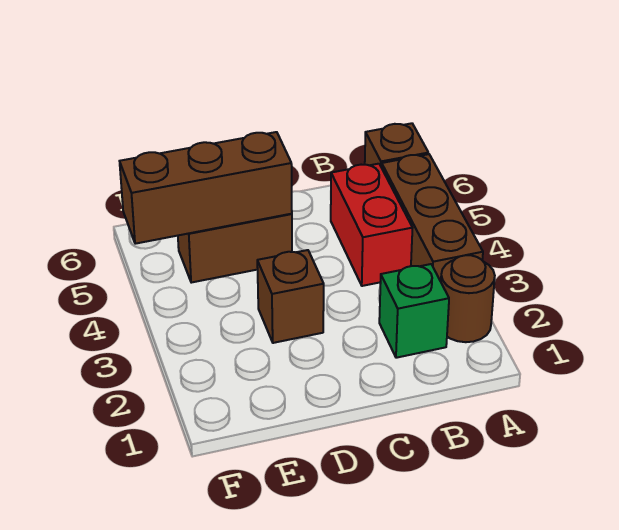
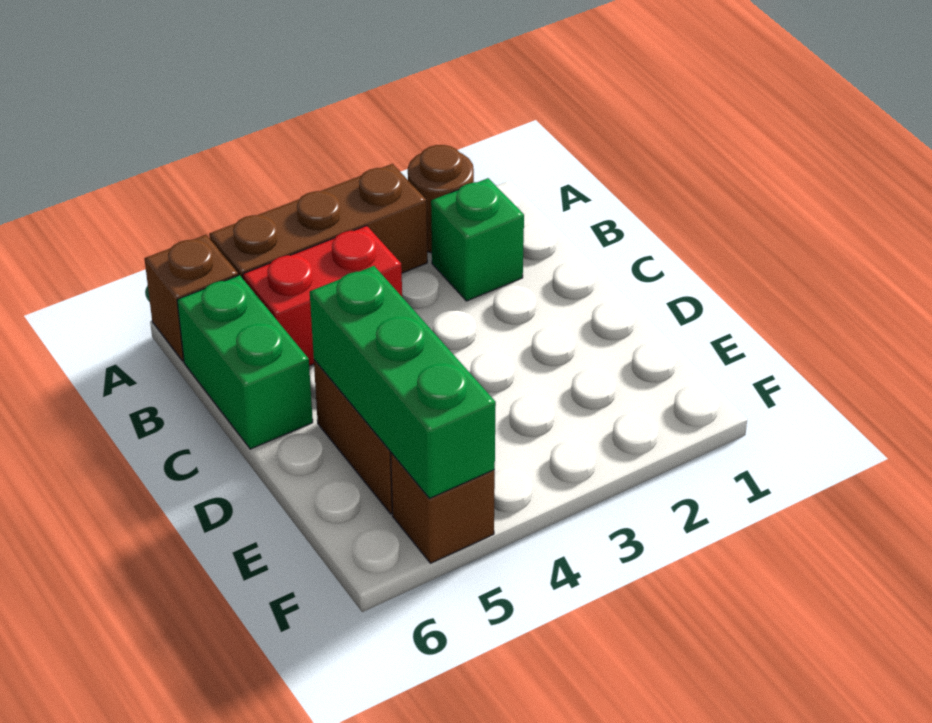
none -> green brick B6:C6 level 1
brown brick D3 level 1 -> brown brick F5 level 1
brown brick D5:F5 level 2 -> green brick D5:F5 level 2

